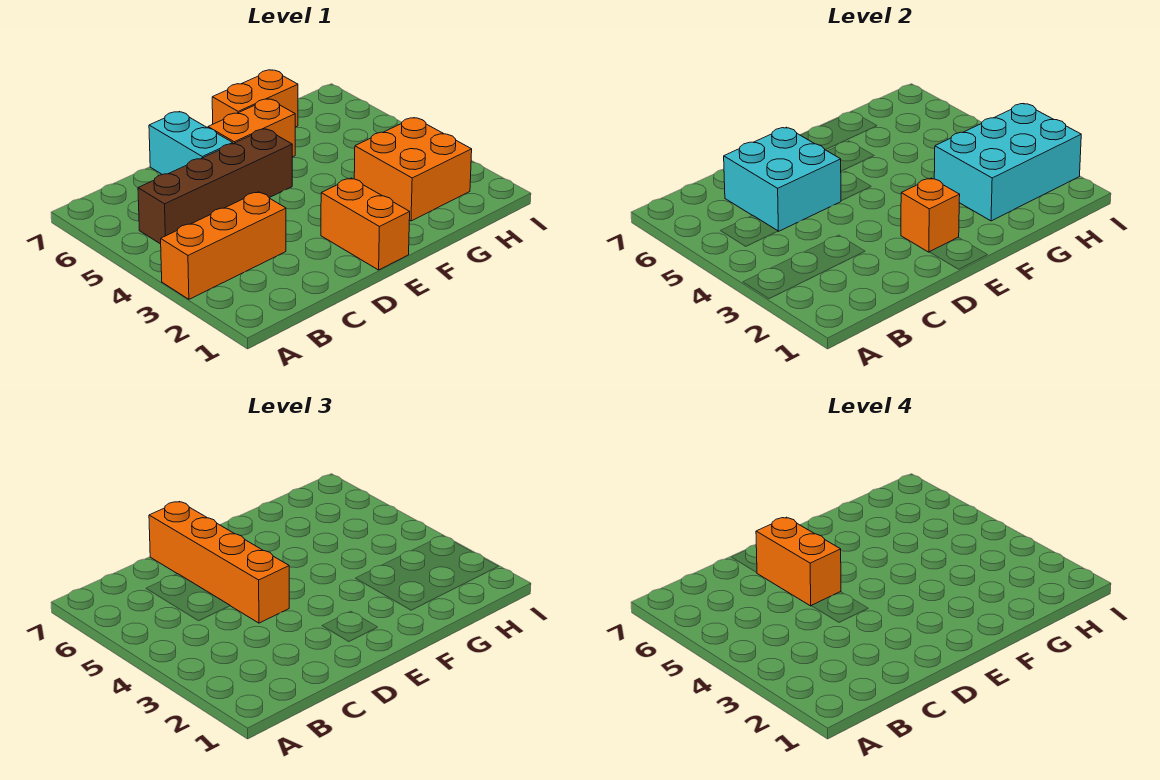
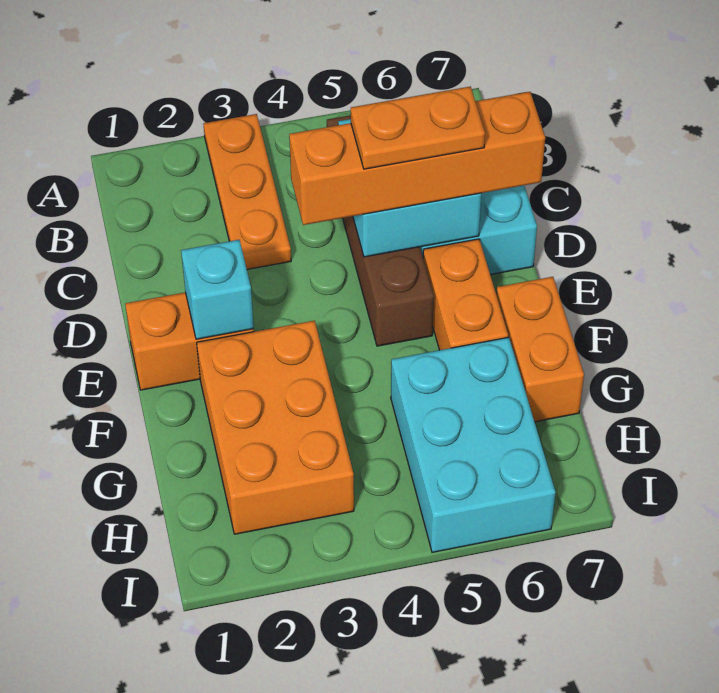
orange brick A3:C3 level 1 -> orange plate A3:C3 level 1
orange brick D5:D6 level 4 -> orange plate D5:D6 level 4
orange brick E2 level 2 -> cyan brick E2 level 2
orange brick G2:H3 level 1 -> orange brick F2:H3 level 1
cyan brick G2:I3 level 2 -> cyan brick G5:I6 level 1

